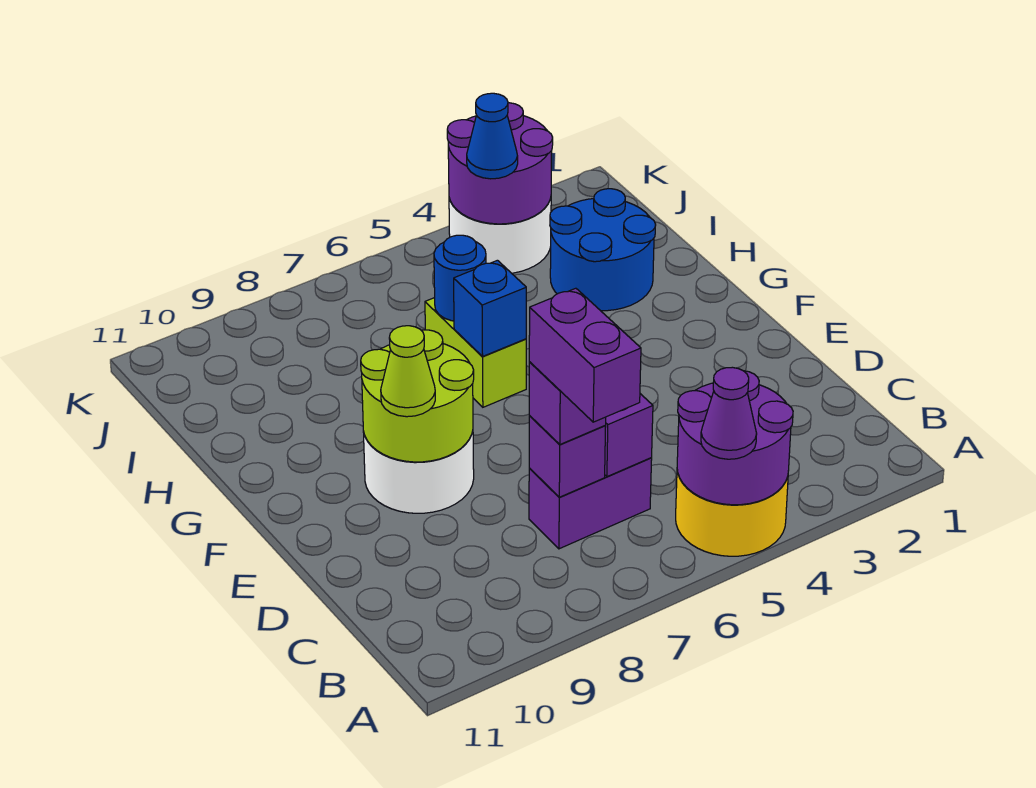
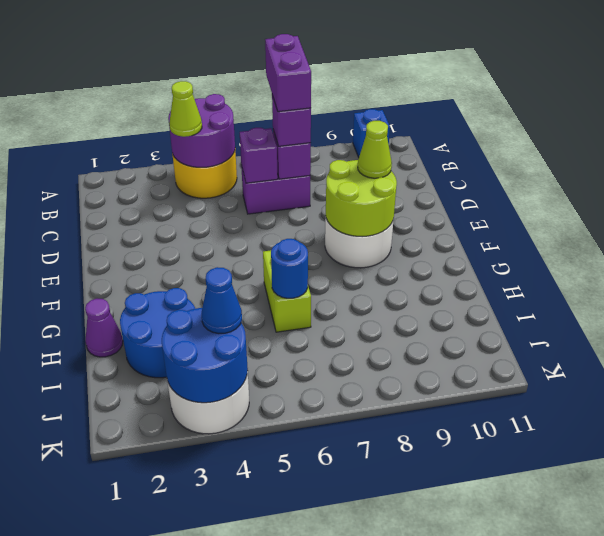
purple cone A5 level 3 -> purple cone H1 level 1
none -> lime cone B4 level 3
blue brick G6 level 2 -> blue brick A10 level 1
purple round brick J3:K4 level 2 -> blue round brick J3:K4 level 2

